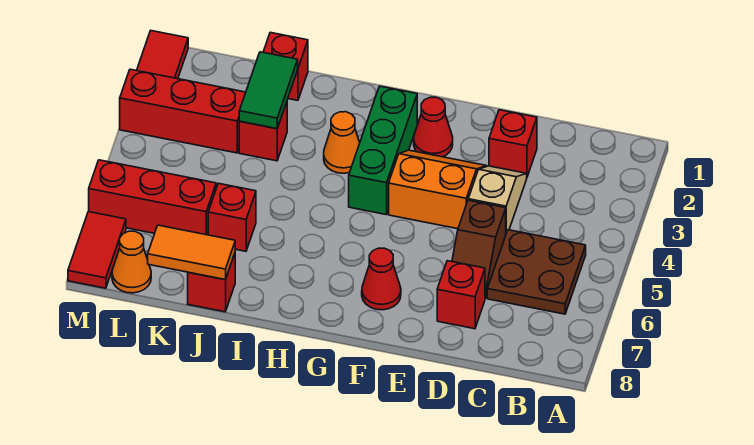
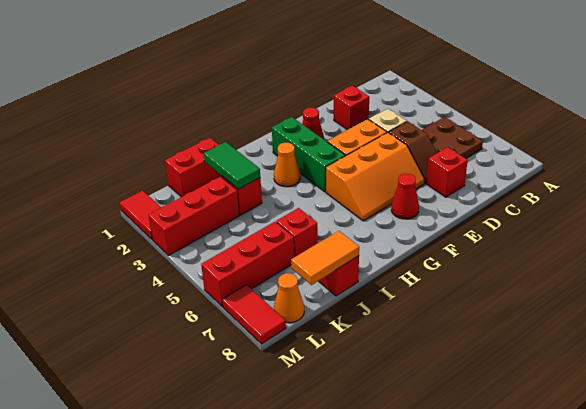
none -> orange slope E5:G6 level 1 top 5
red brick J1 level 1 -> red brick J1:K1 level 1

